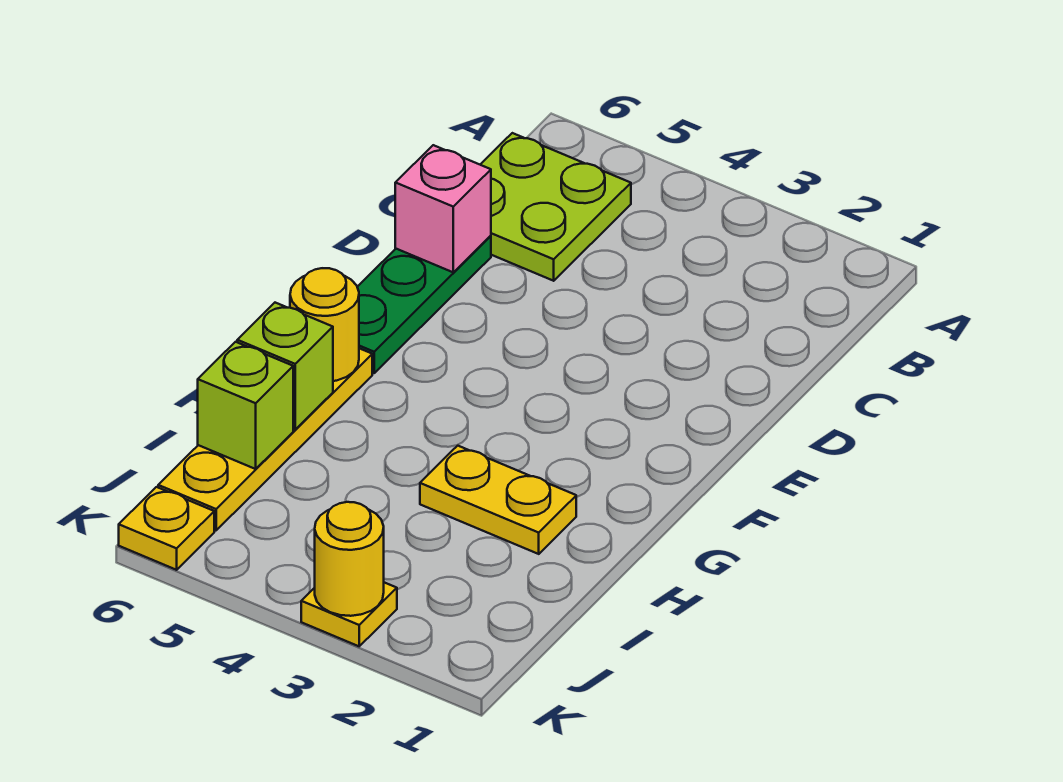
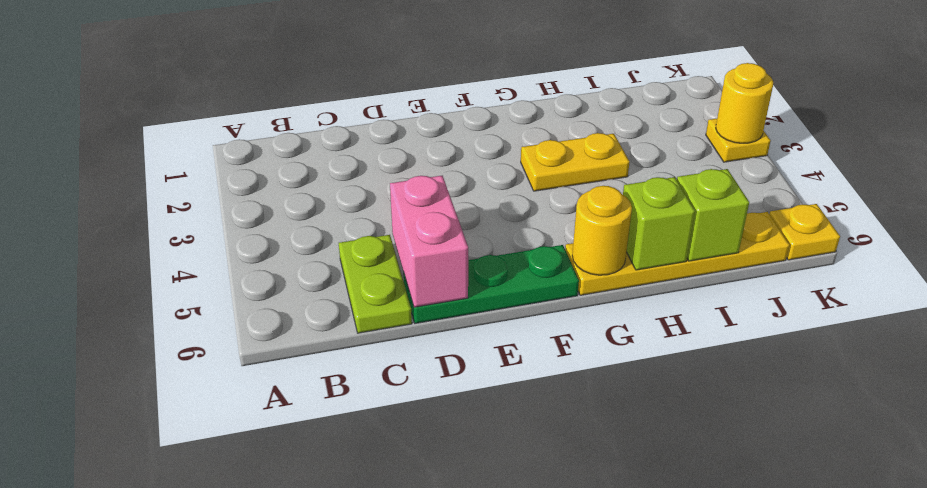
lime plate B5:C6 level 1 -> lime plate C5:C6 level 1
pink brick D6 level 2 -> pink brick D5:D6 level 2
yellow plate H2:H3 level 1 -> yellow plate G3:H3 level 1

